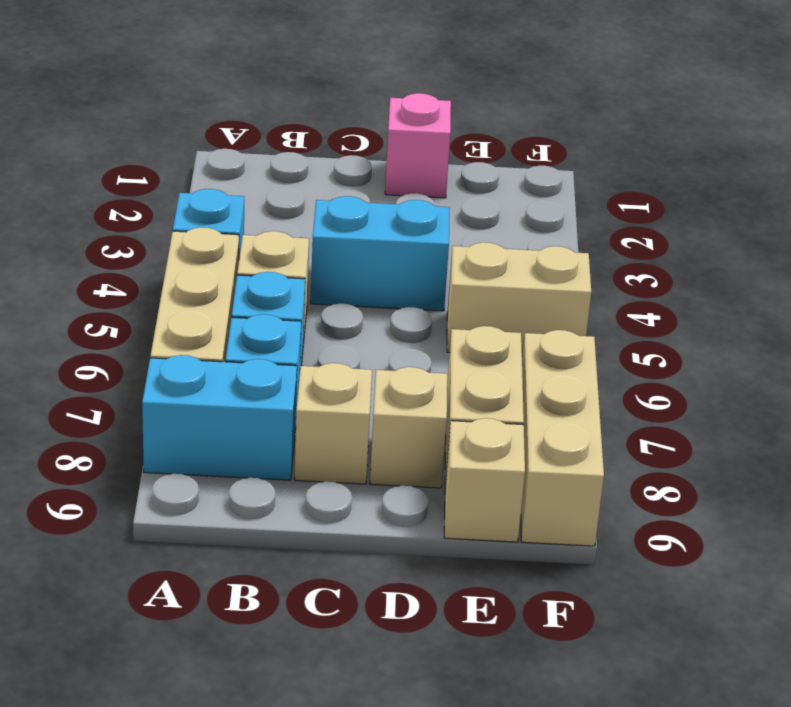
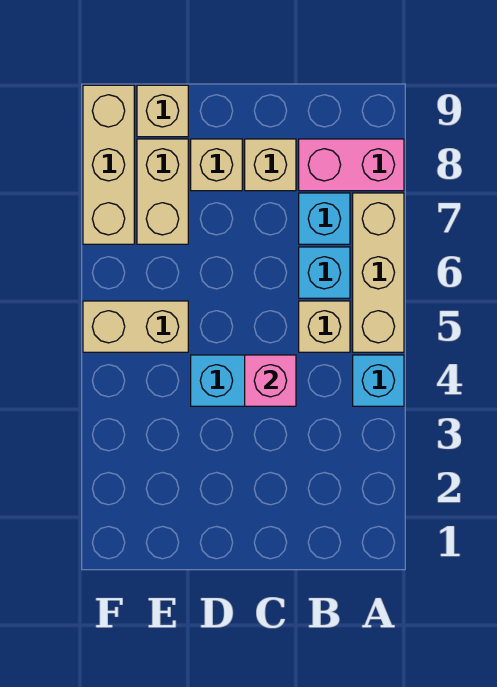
cyan brick A8:B8 level 1 -> pink brick A8:B8 level 1
pink brick D1 level 1 -> pink brick C4 level 2

